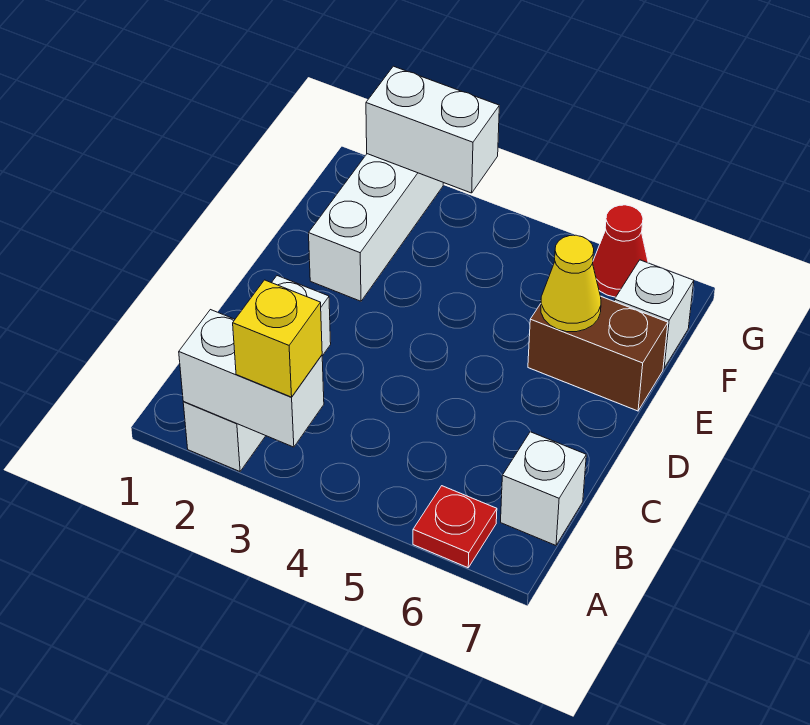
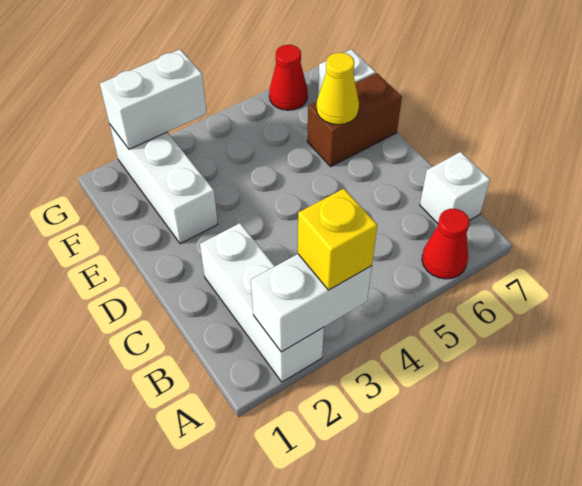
red plate A6 level 1 -> red cone A6 level 1

